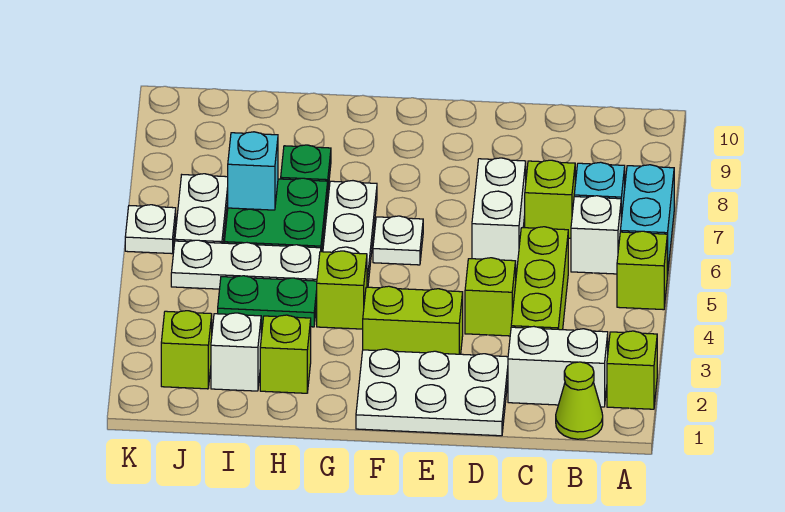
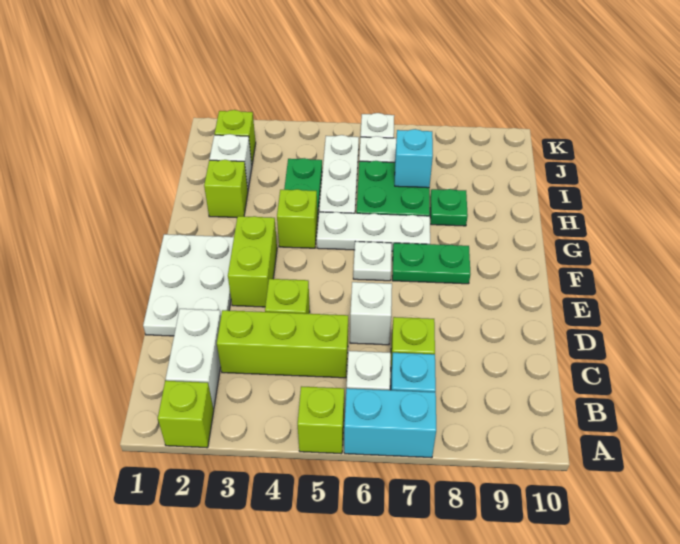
lime cone B1 level 1 -> none
white brick D6:D7 level 1 -> white brick D6 level 1
none -> green plate F7:F8 level 1

